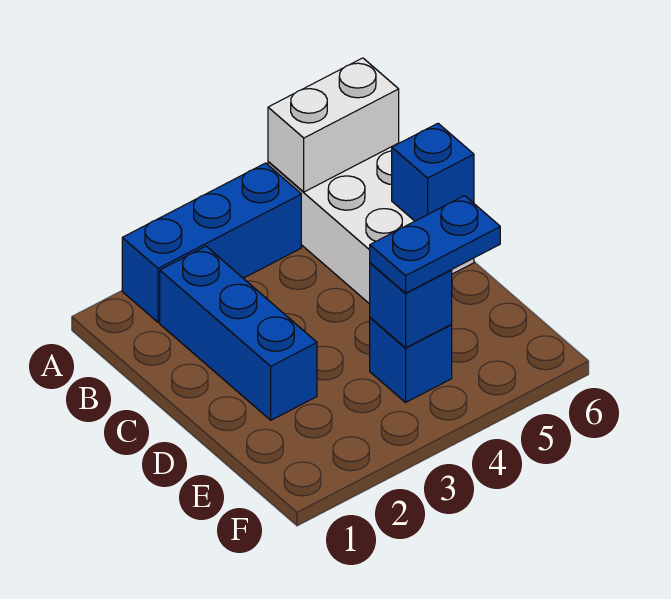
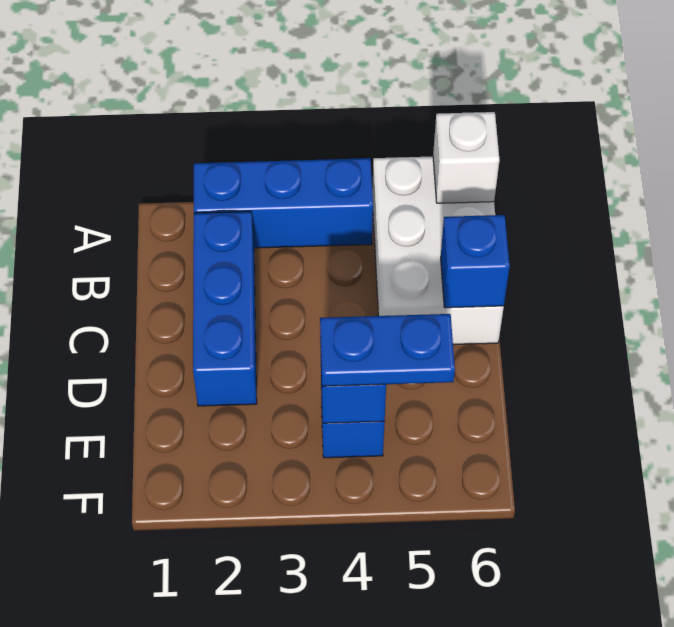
white brick A5:A6 level 2 -> white brick A6 level 2

